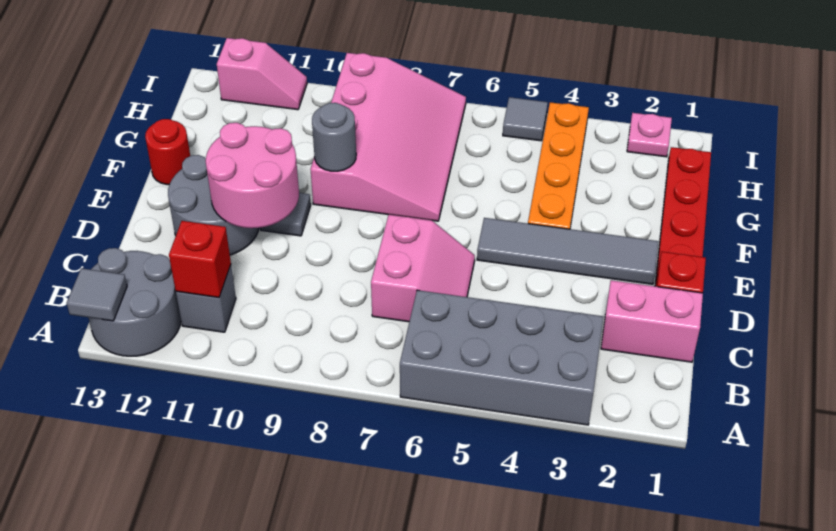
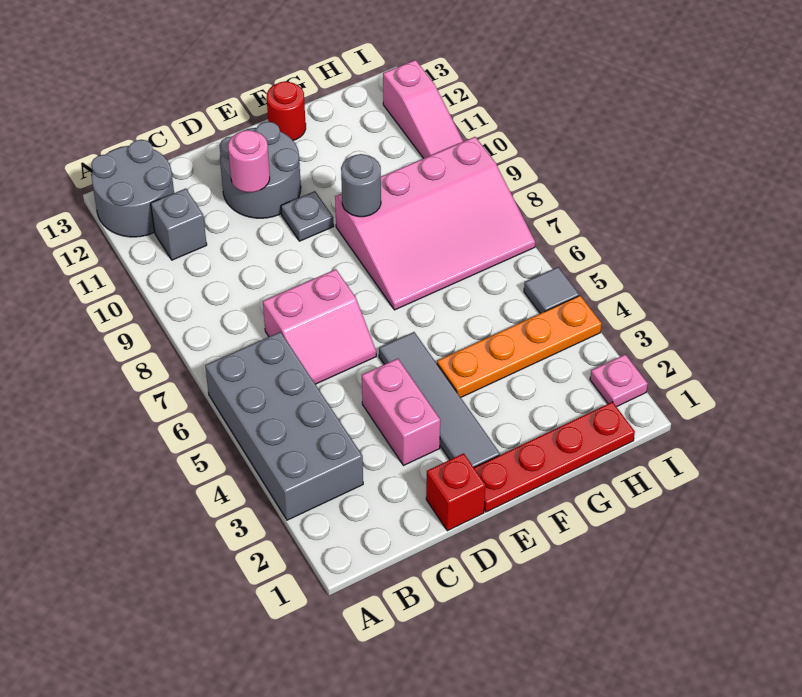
grey tile A13 level 2 -> none
red brick B11 level 2 -> none
pink brick C1:C2 level 1 -> pink brick D3:D4 level 1
pink round brick D10:E11 level 2 -> pink round brick D11 level 2
pink slope I11:I12 level 1 top 12 -> pink slope I10:I12 level 1 top 12

